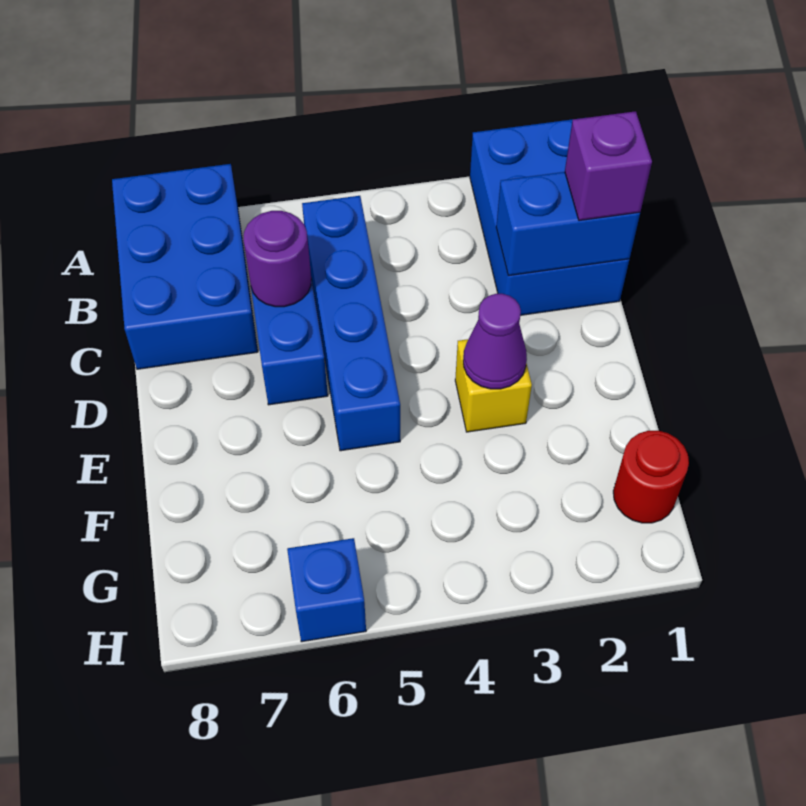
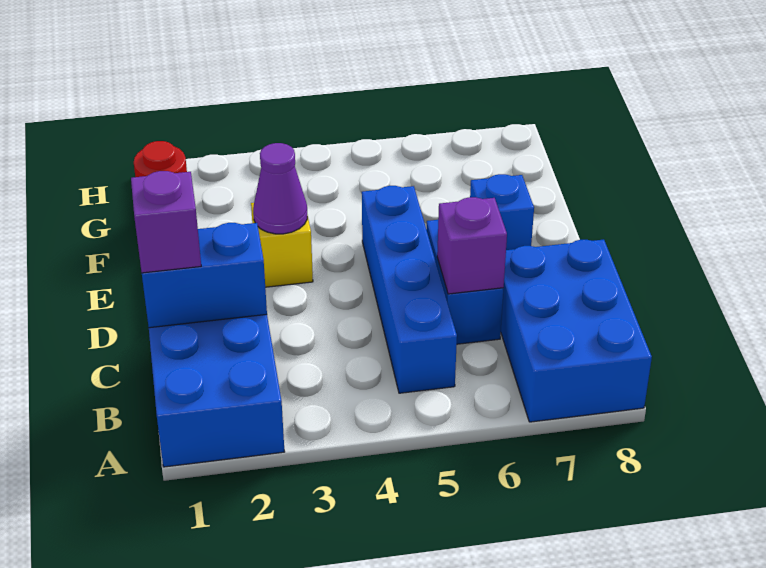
purple round brick C6 level 2 -> purple brick C6 level 2
blue brick H6 level 1 -> blue brick E7 level 1

